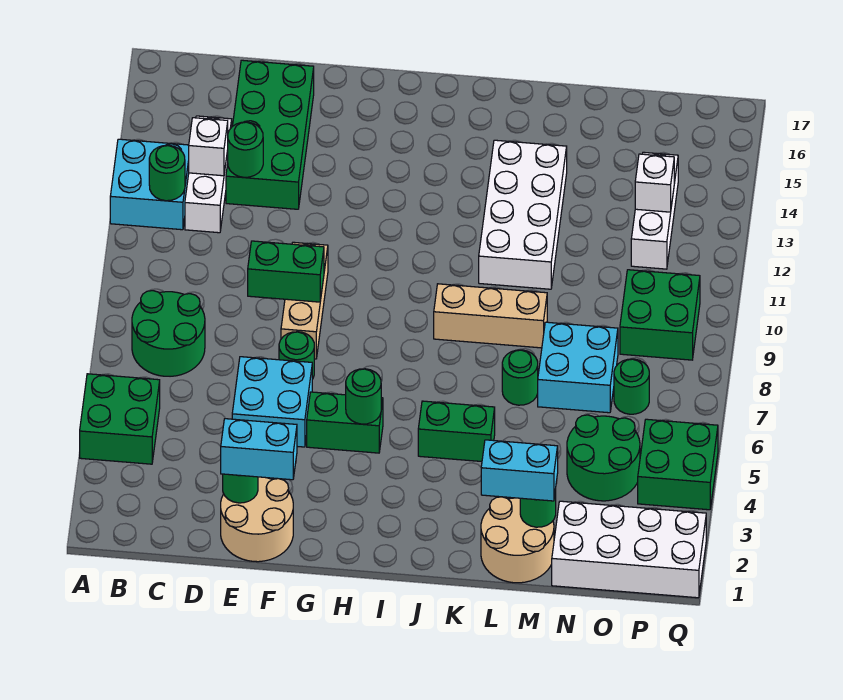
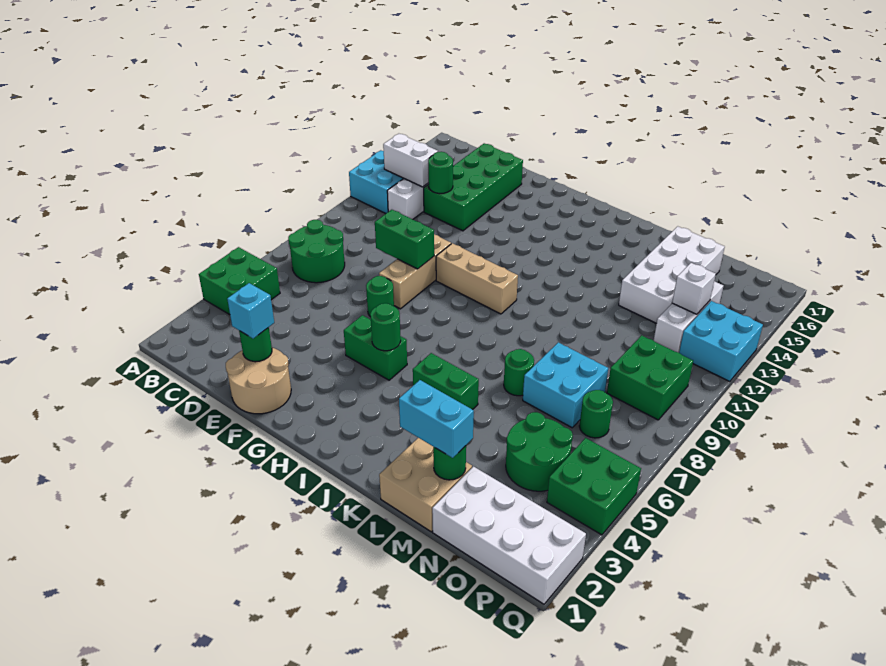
green round brick B12 level 2 -> none
white brick C13 level 2 -> white brick B13:C13 level 2
cyan brick E2:F2 level 3 -> cyan brick E2 level 3
cyan brick E5:F6 level 1 -> cyan brick P12:Q13 level 1
tan brick J9:L9 level 1 -> tan brick G10:I10 level 1
white brick K11:L14 level 1 -> white brick M13:N16 level 1
tan round brick L1:M2 level 1 -> tan brick L1:M2 level 1

